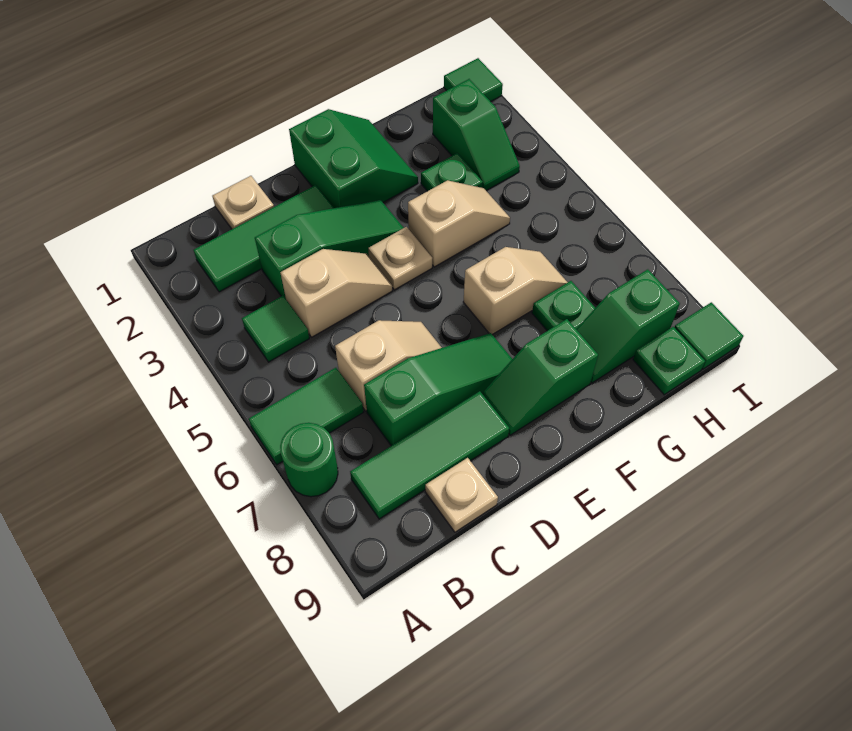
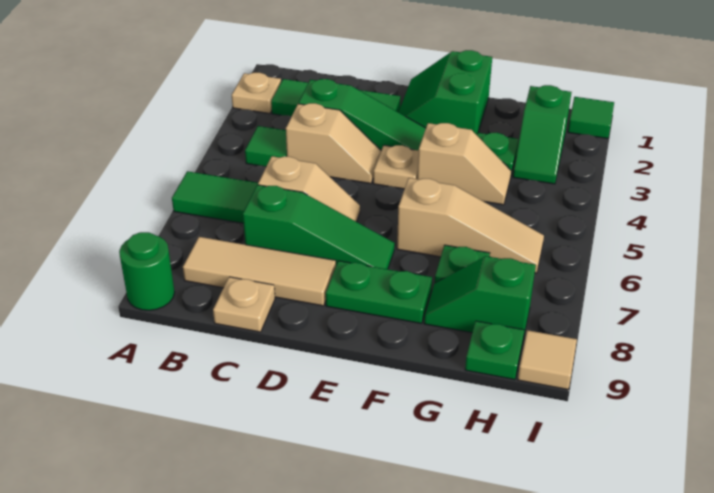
green round brick A7 level 1 -> green round brick A9 level 1
green tile B8:D8 level 1 -> tan tile B8:D8 level 1
tan plate C1 level 1 -> tan plate A2 level 1
green slope E1:F2 level 1 top E -> green slope E1:F2 level 1 top F
green slope E8:F8 level 1 top F -> green plate E8:F8 level 1
tan slope F6:G6 level 1 top F -> tan slope F6:H6 level 1 top F
green tile I9 level 1 -> tan tile I9 level 1

